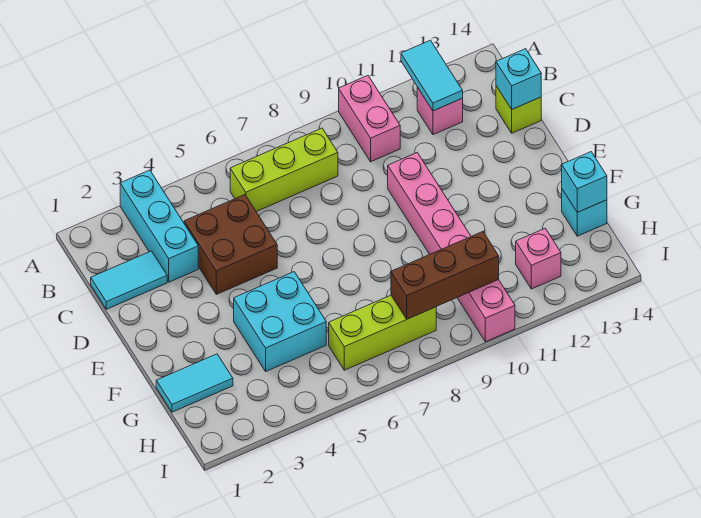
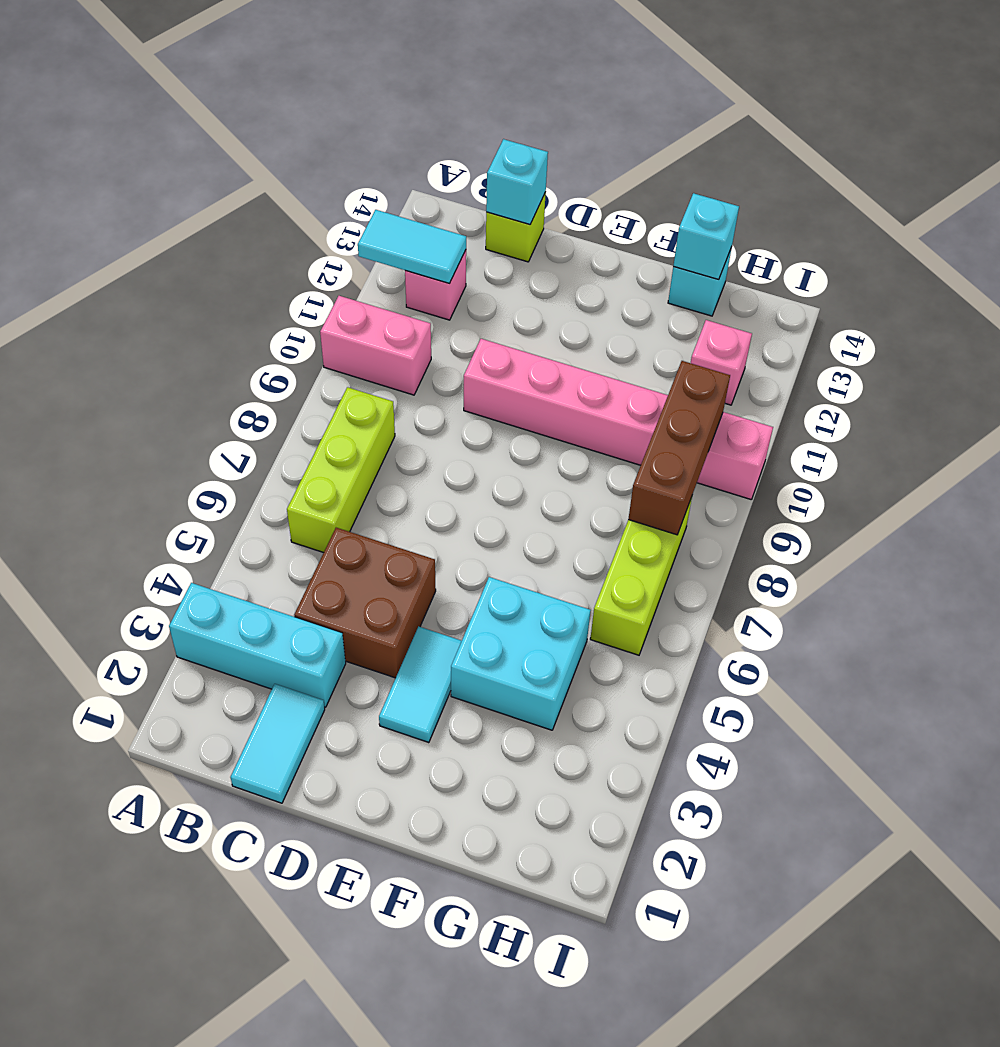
cyan tile G1:G2 level 1 -> cyan tile E3:E4 level 1

